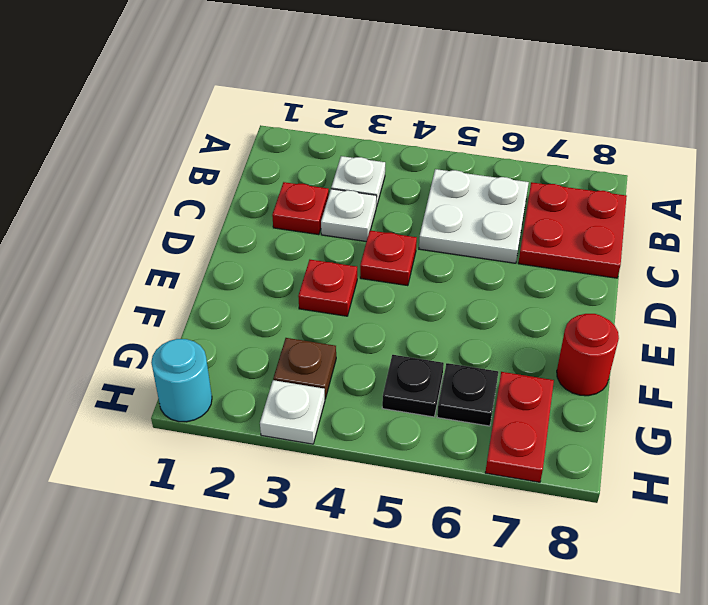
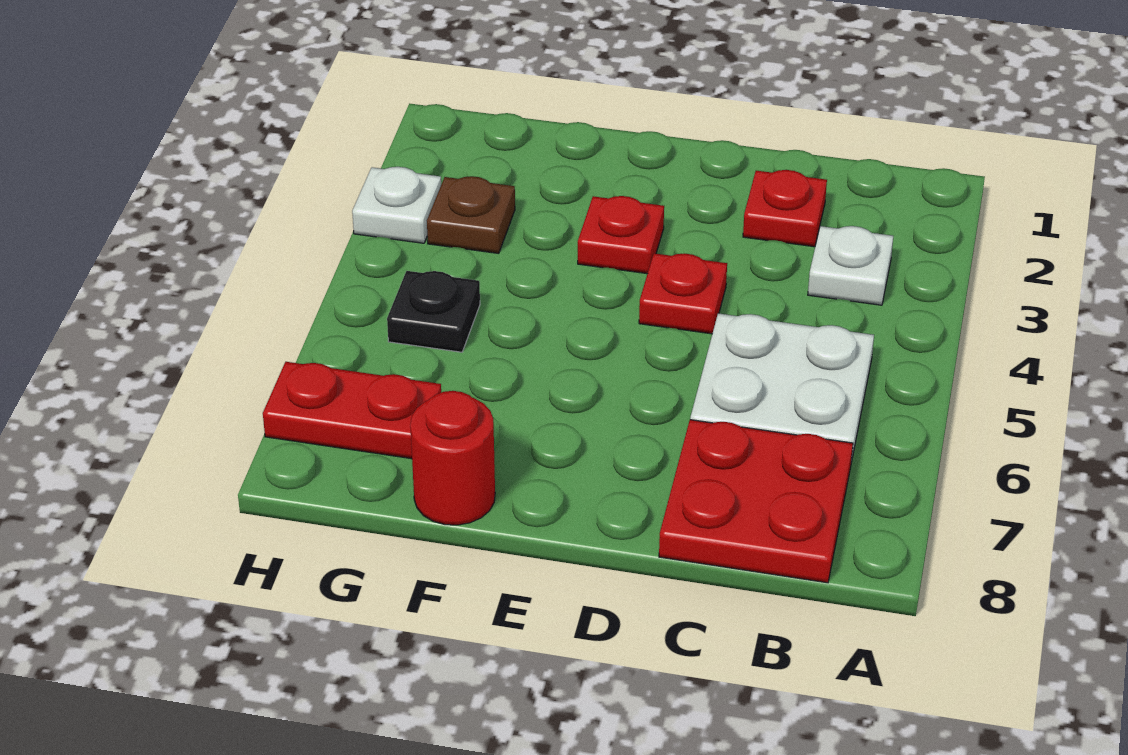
white plate C3 level 1 -> none
black plate G6 level 1 -> none
cyan round brick H1 level 1 -> none

